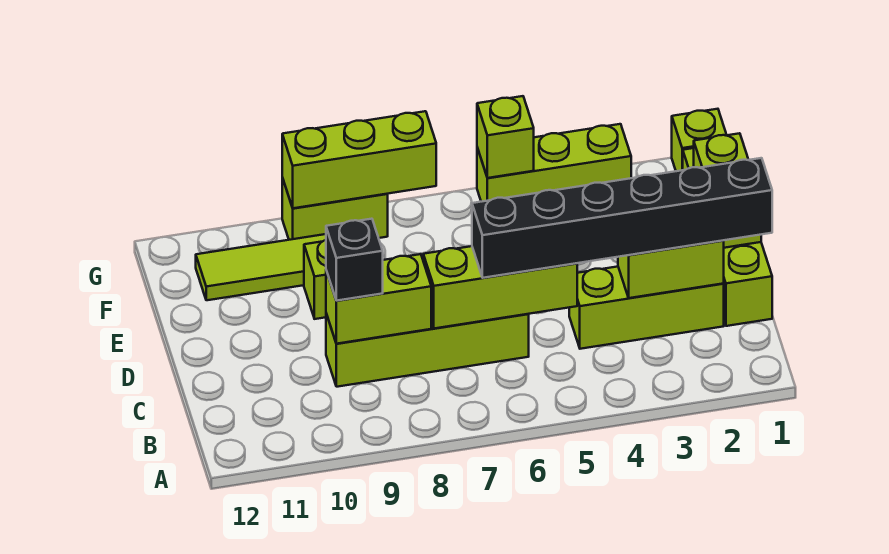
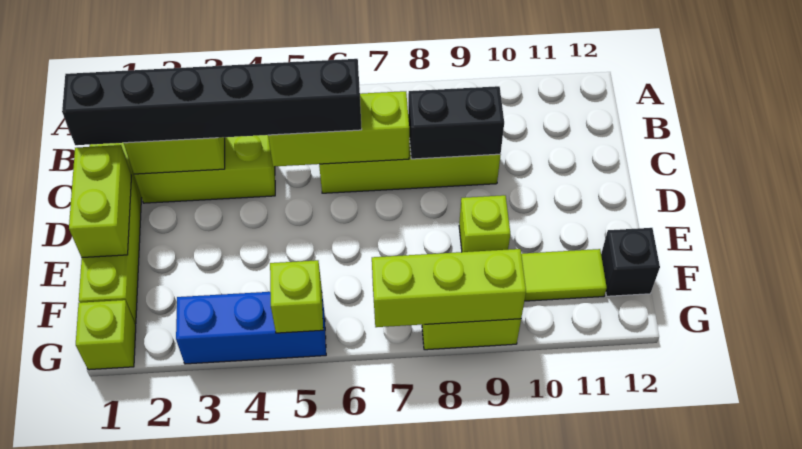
lime brick C8:C9 level 2 -> black brick C8:C9 level 2
black brick C9 level 3 -> black brick F12 level 1
lime brick G3:G5 level 1 -> blue brick G3:G5 level 1

